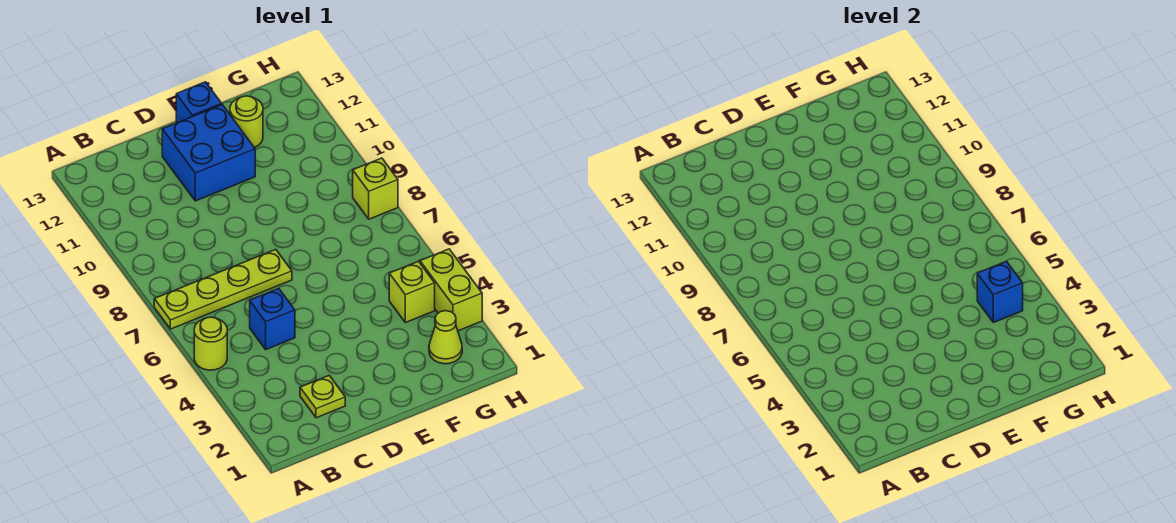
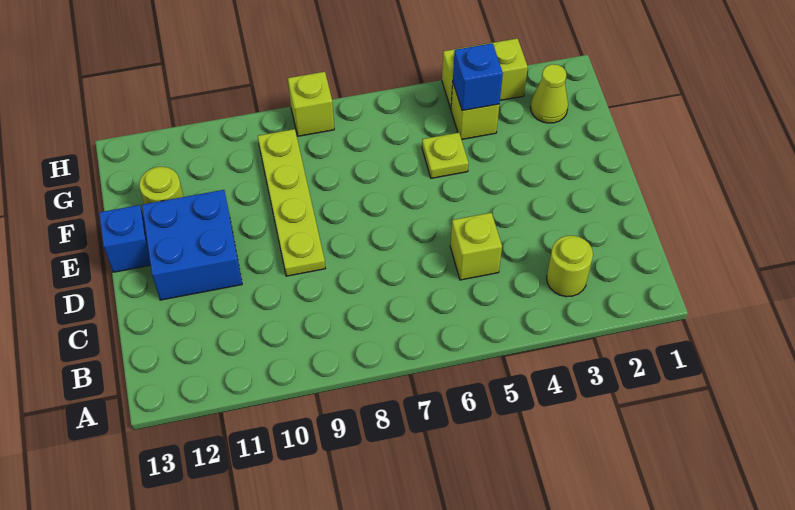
lime round brick A5 level 1 -> lime round brick B3 level 1
lime plate A7:D7 level 1 -> lime plate D9:G9 level 1
lime plate C2 level 1 -> lime plate F5 level 1
blue brick C5 level 1 -> lime brick C5 level 1

